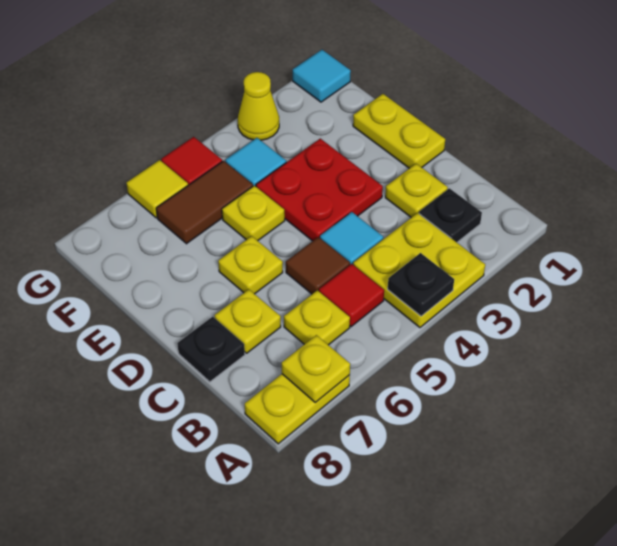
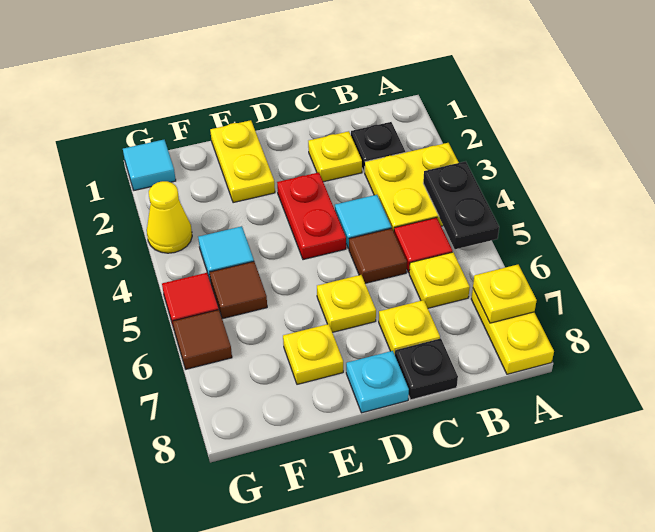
black plate A4 level 2 -> black plate A4:A5 level 2
yellow plate D1:E1 level 1 -> yellow plate E1:E2 level 1
red plate D3:E4 level 1 -> red plate D3:D4 level 1
none -> cyan plate D8 level 1
yellow plate E5 level 1 -> yellow plate E7 level 1
brown tile F5:F6 level 1 -> brown tile F5 level 1
yellow tile G6 level 1 -> brown tile G6 level 1

